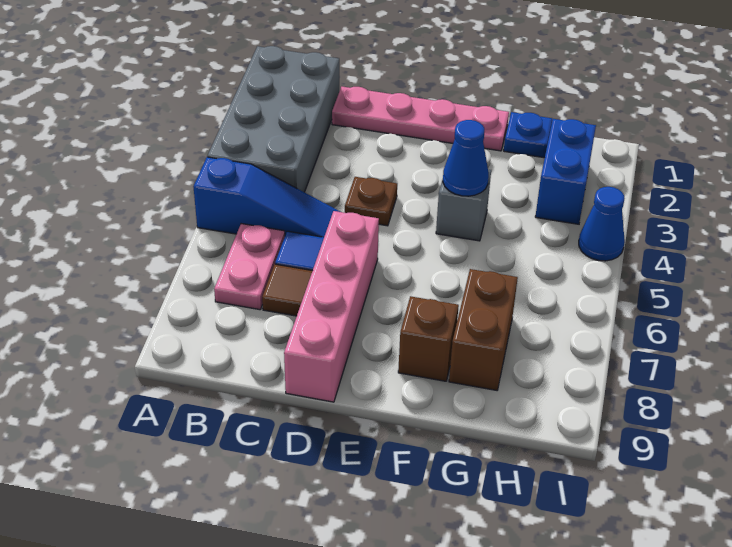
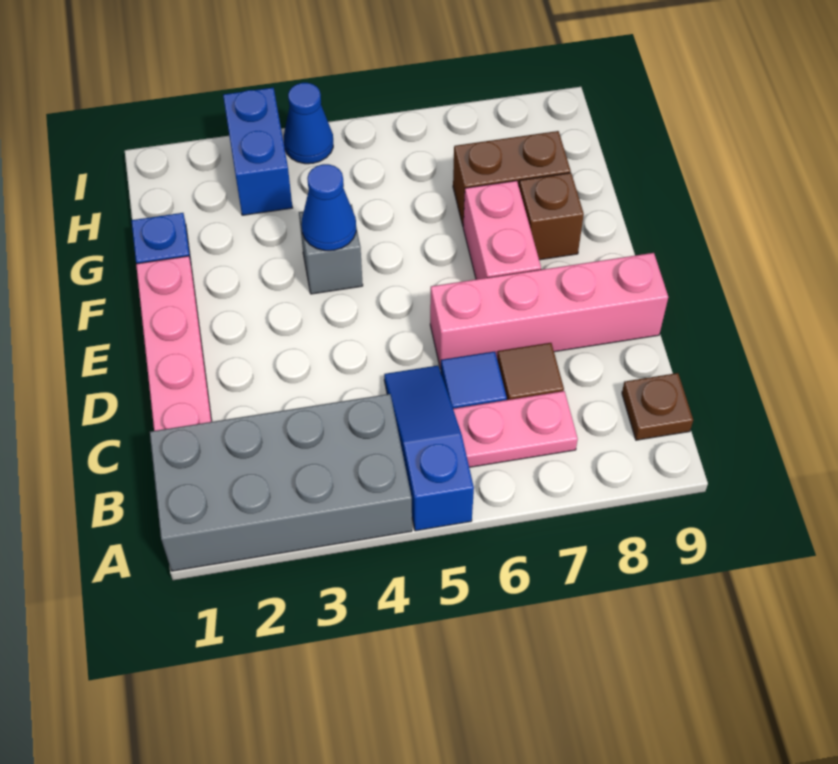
brown plate D4 level 1 -> brown plate B9 level 1
none -> pink brick E7:F7 level 1
blue brick H2:H3 level 1 -> blue brick H3:I3 level 1

